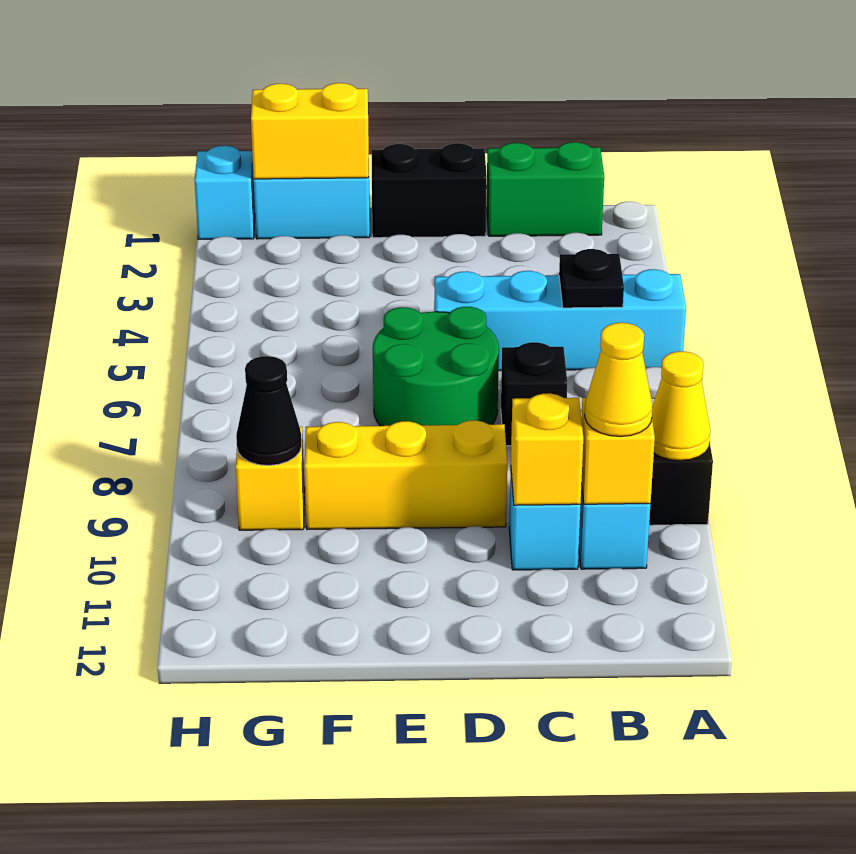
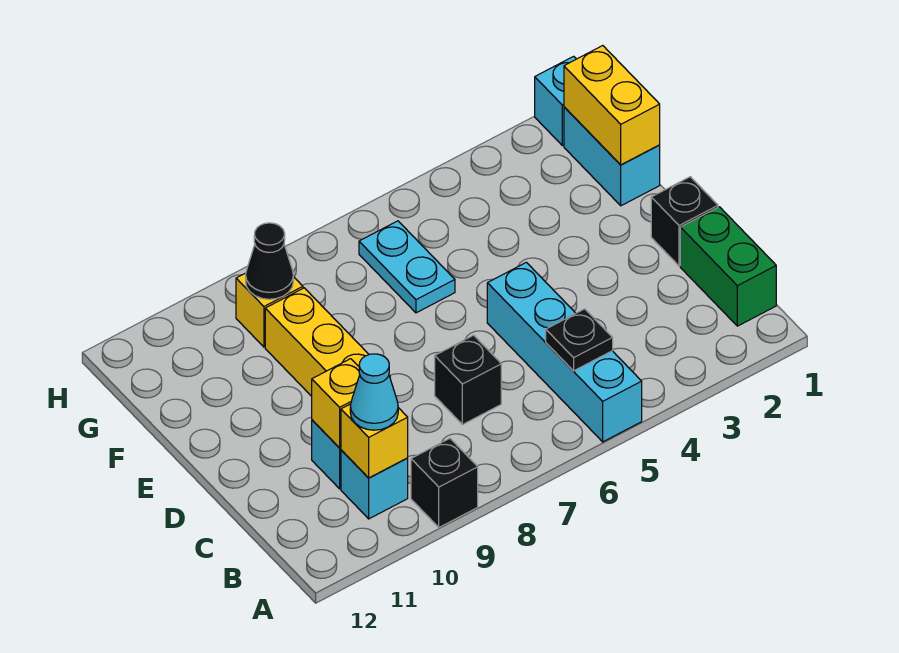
yellow cone A9 level 2 -> none
yellow cone B10 level 3 -> cyan cone B10 level 3
black brick D1:E1 level 1 -> black brick D1 level 1
green round brick D6:E7 level 1 -> none
none -> cyan plate F6:G6 level 1

